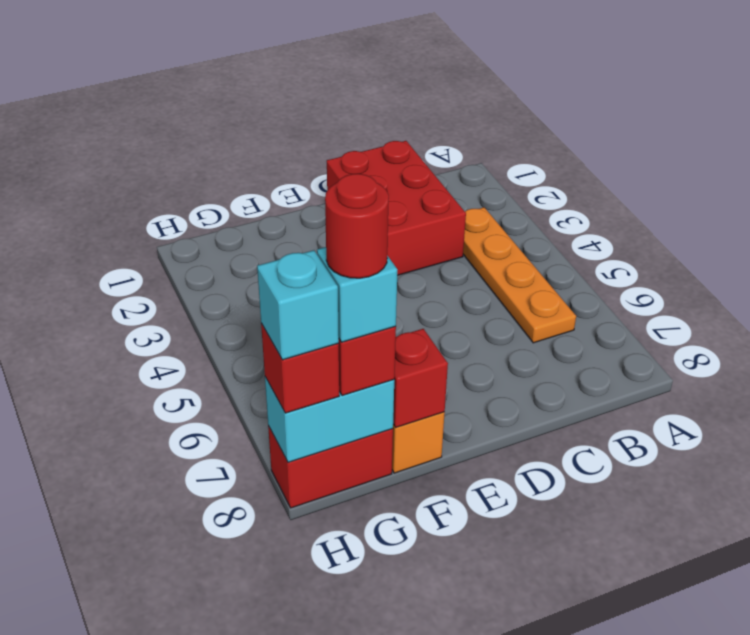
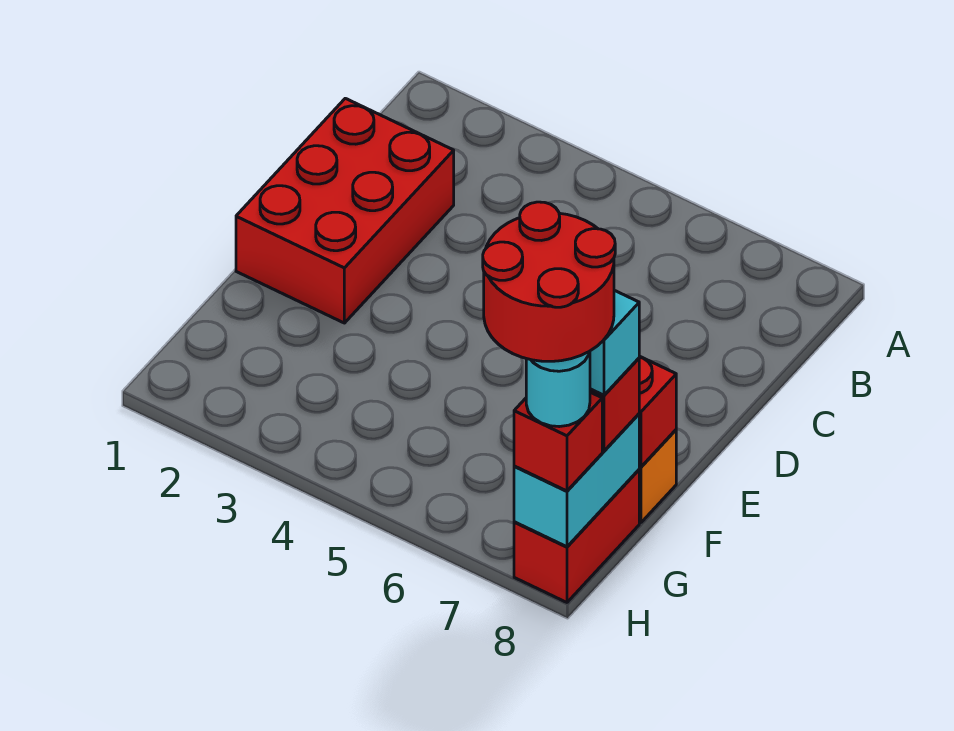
orange plate B3:B6 level 1 -> none
red brick C1:D3 level 1 -> red brick C1:E2 level 1
red round brick G8 level 5 -> red round brick G7:H8 level 5
cyan brick H8 level 4 -> cyan round brick H8 level 4

